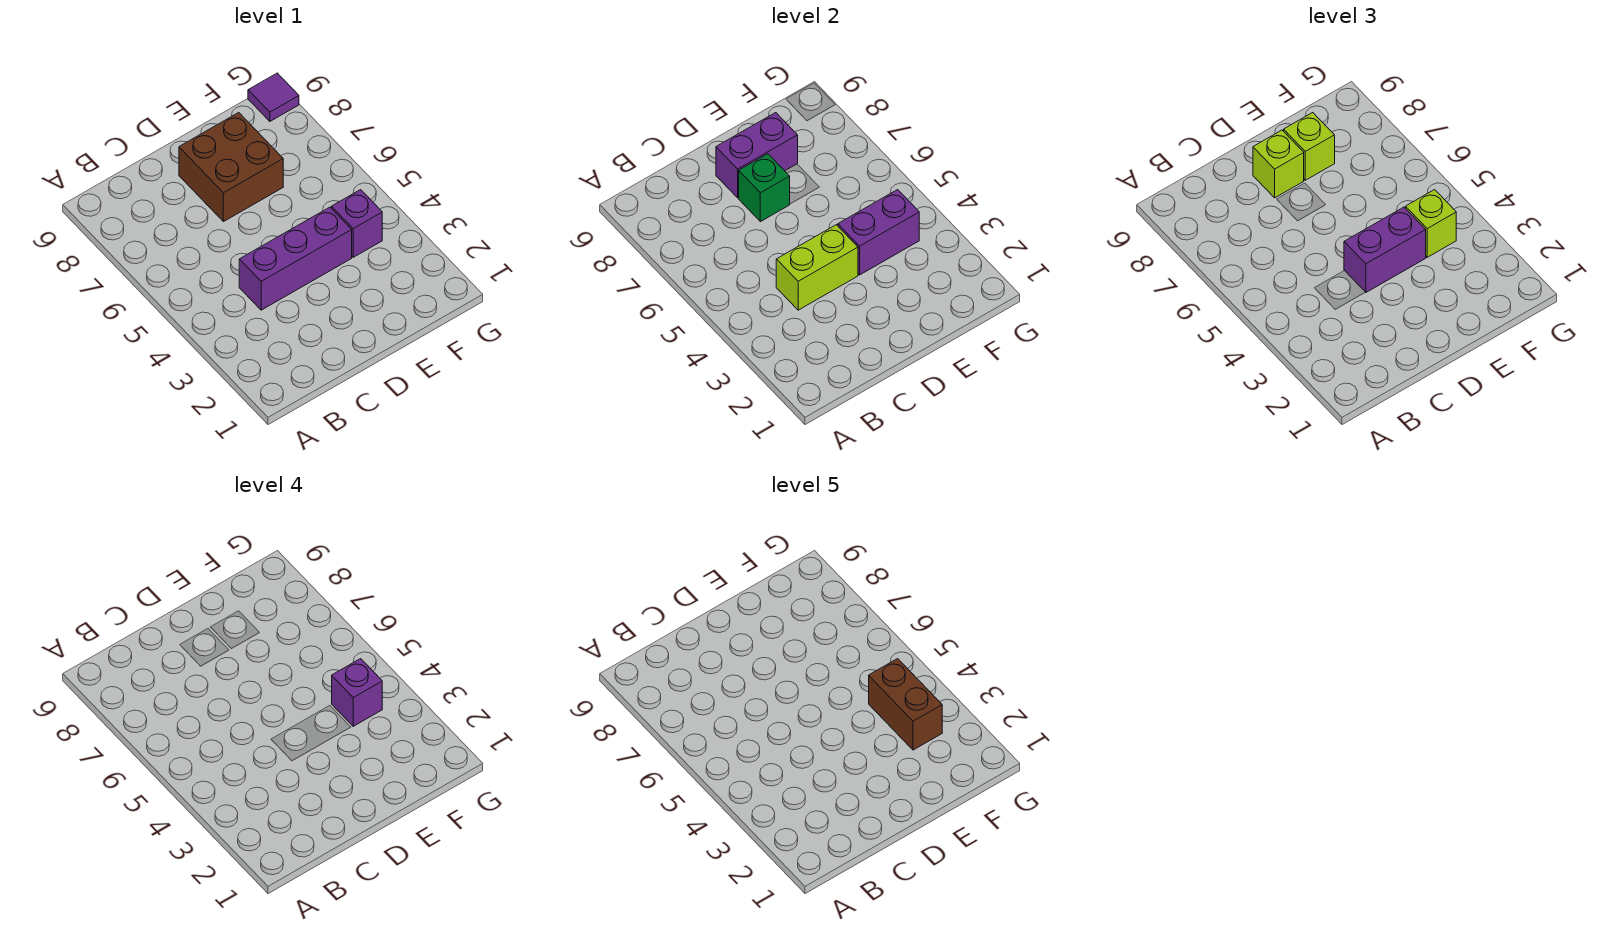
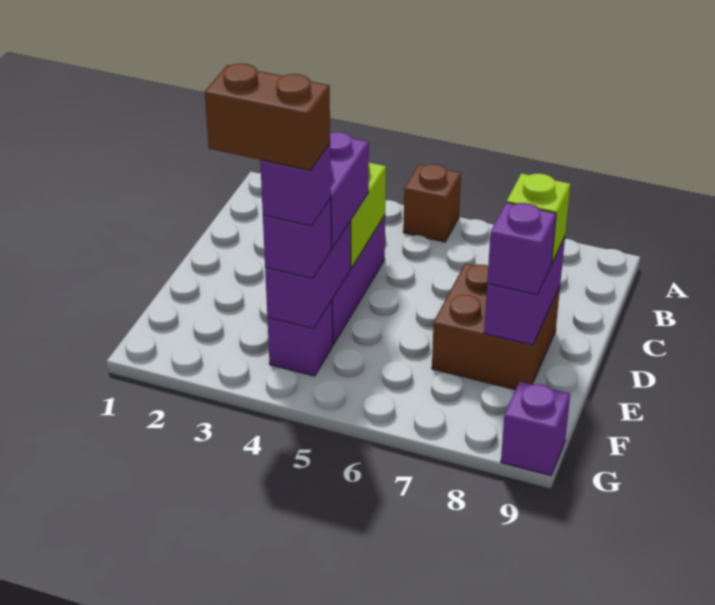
none -> brown brick A5 level 1
green brick D7 level 2 -> none
lime brick E8 level 3 -> purple brick E8 level 3
lime brick F4 level 3 -> purple brick F4 level 3
purple tile G9 level 1 -> purple brick G9 level 1

